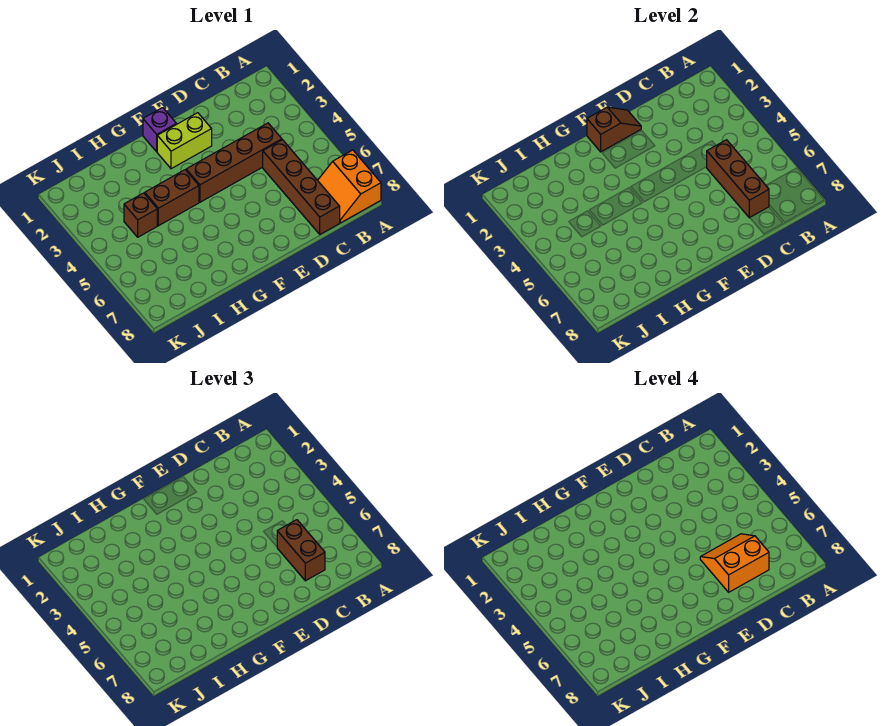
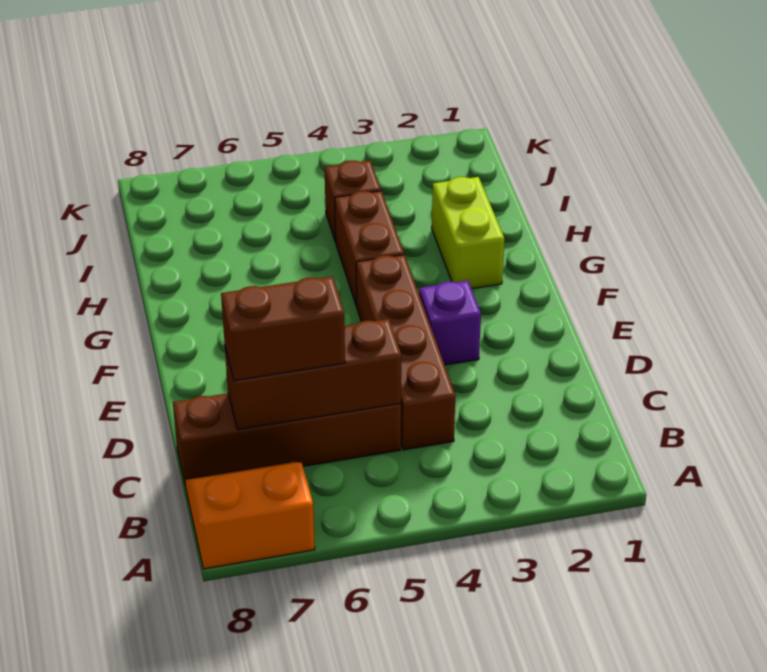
orange slope C6:D7 level 4 top 7 -> none
brown slope E1:F1 level 2 top F -> none
lime brick E2:F2 level 1 -> lime brick G2:H2 level 1
purple brick F1 level 1 -> purple brick E3 level 1

